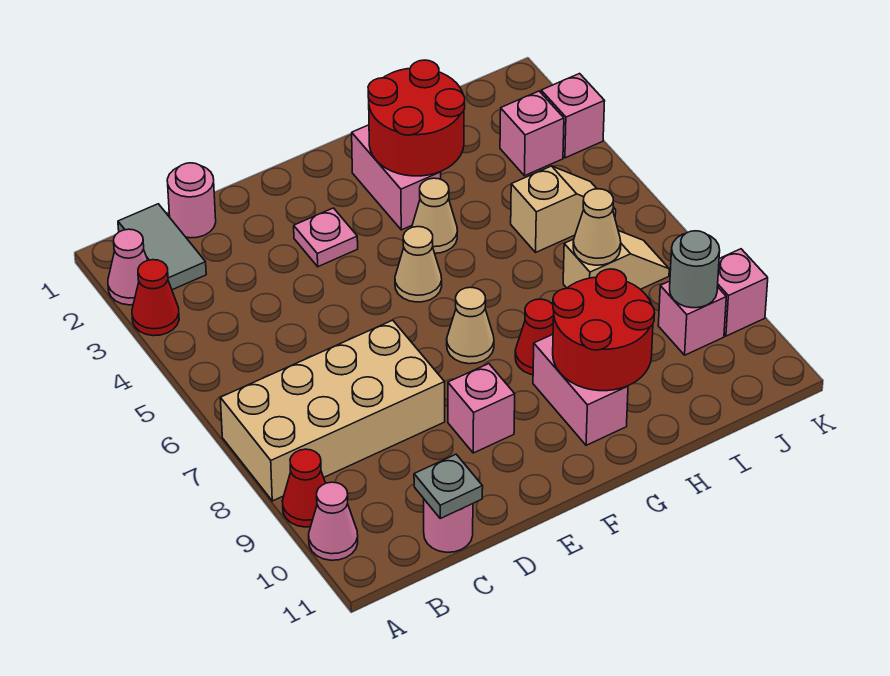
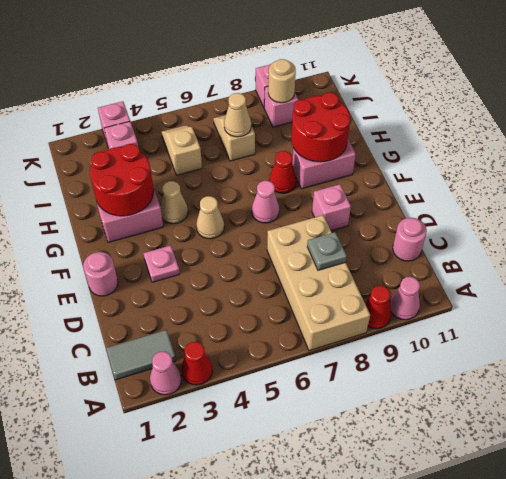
pink round brick C1 level 1 -> pink round brick E1 level 1
grey plate C11 level 2 -> grey plate C8 level 2
tan cone F7 level 1 -> pink cone F7 level 1
grey round brick J9 level 2 -> tan round brick J9 level 2

